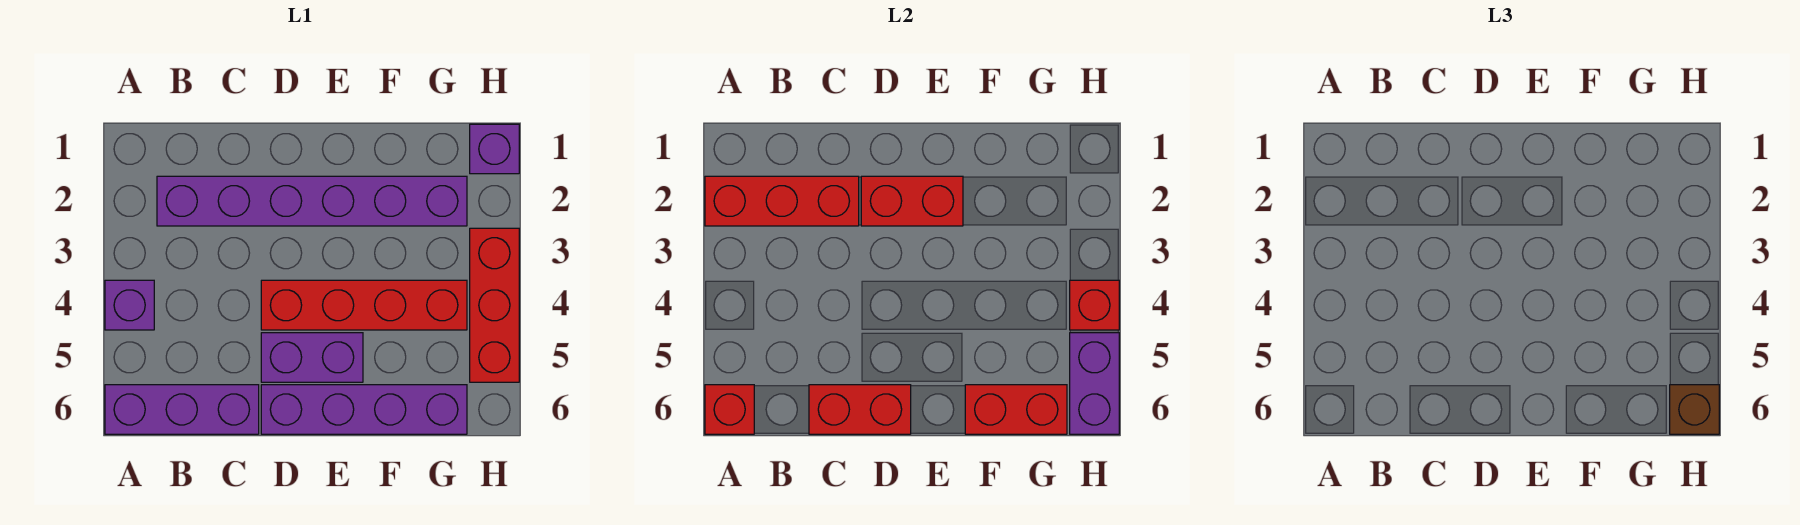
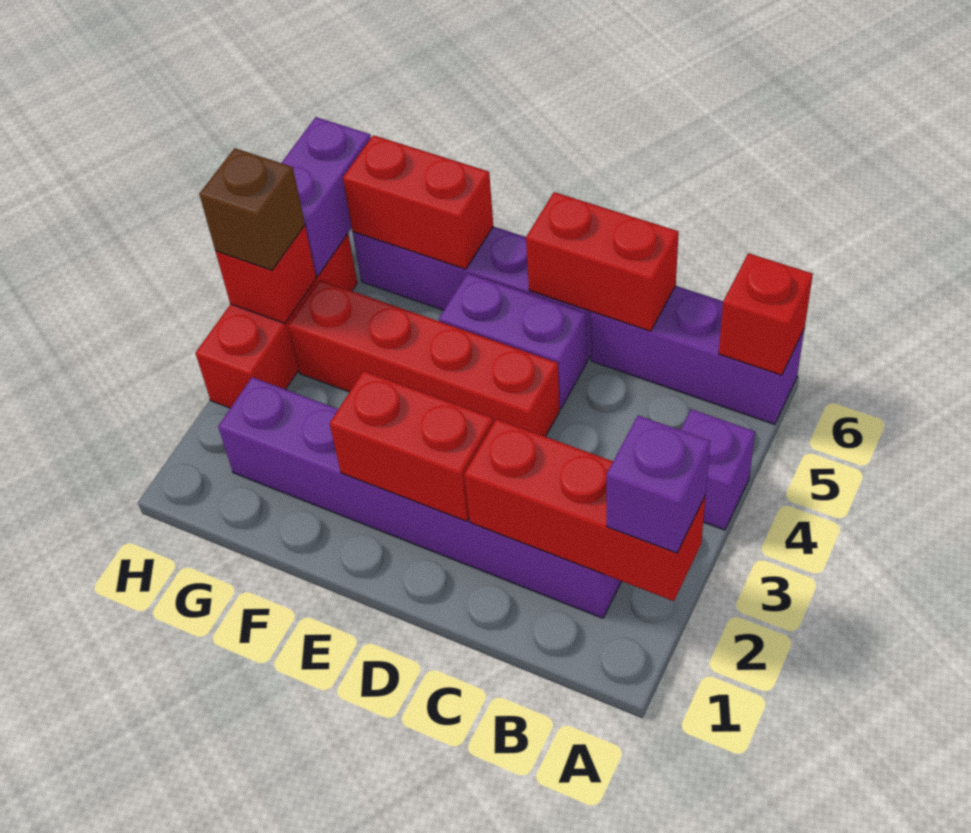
purple brick H1 level 1 -> purple brick A2 level 3
brown brick H6 level 3 -> brown brick H4 level 3

